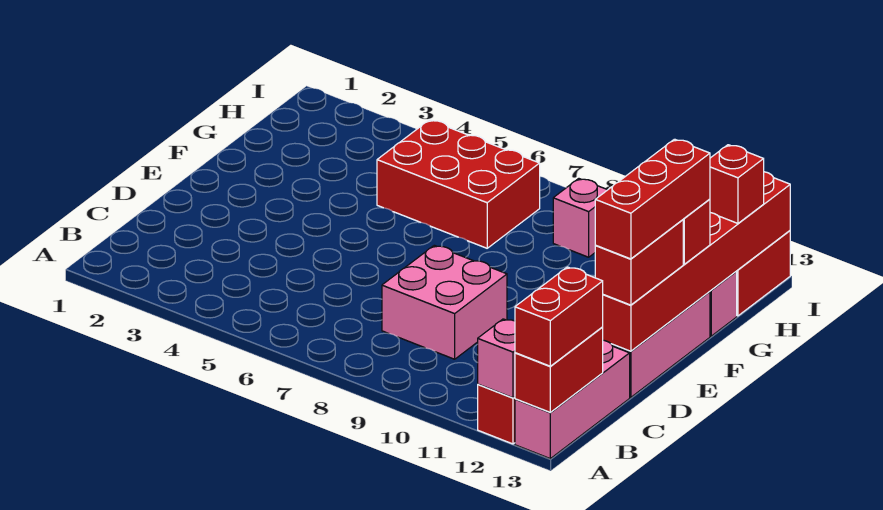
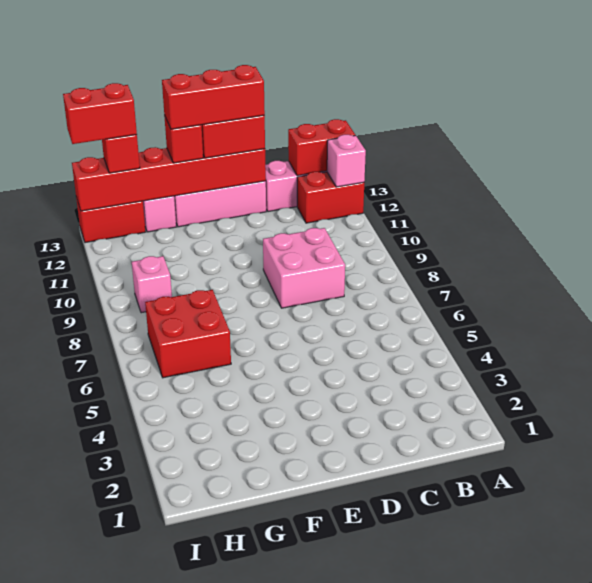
red brick A13:B13 level 3 -> red brick H13:I13 level 4
red brick G5:H7 level 1 -> red brick G6:H7 level 1

